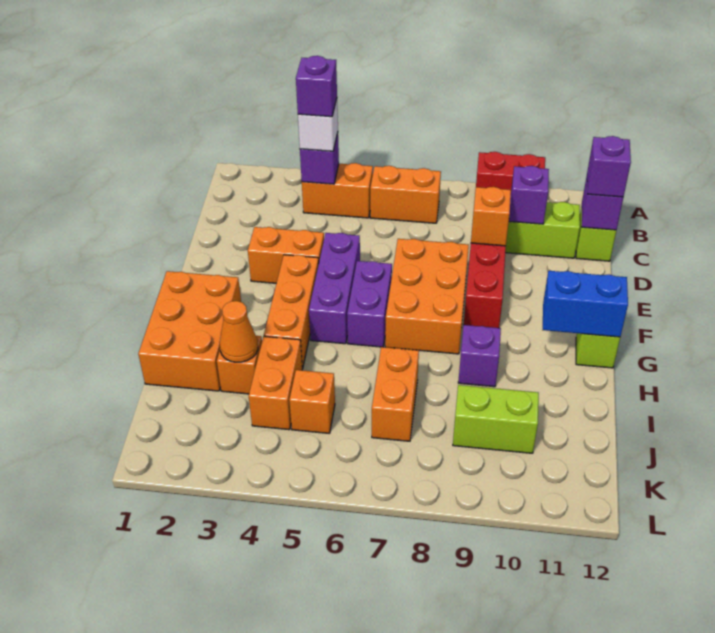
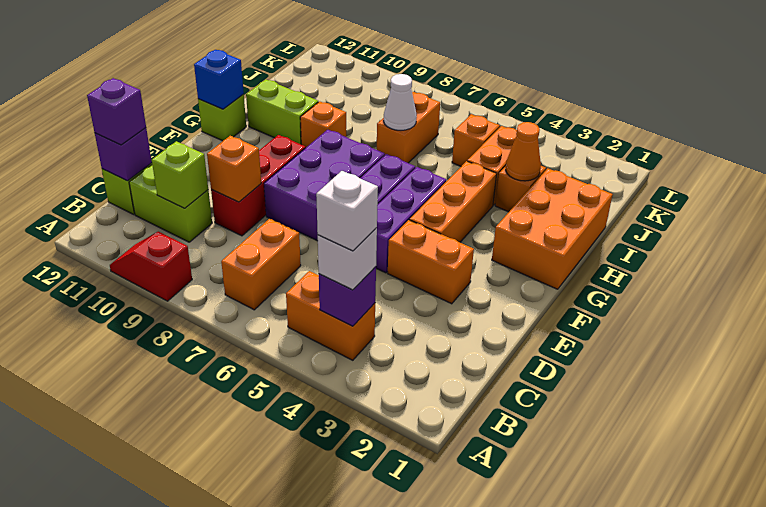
red brick A9:A10 level 1 -> red slope A9:A10 level 1 top 9
purple brick B4 level 4 -> white brick B4 level 4
orange brick B6:B7 level 1 -> orange brick B7:C7 level 1
purple brick C10 level 2 -> lime brick C10 level 2
orange brick E7:G8 level 1 -> purple brick E7:G8 level 1
blue brick G11:G12 level 2 -> blue brick G12 level 2
purple brick H9 level 1 -> orange brick H9 level 1
none -> white cone I7 level 2
lime brick J9:J10 level 1 -> lime brick H10:H11 level 1

